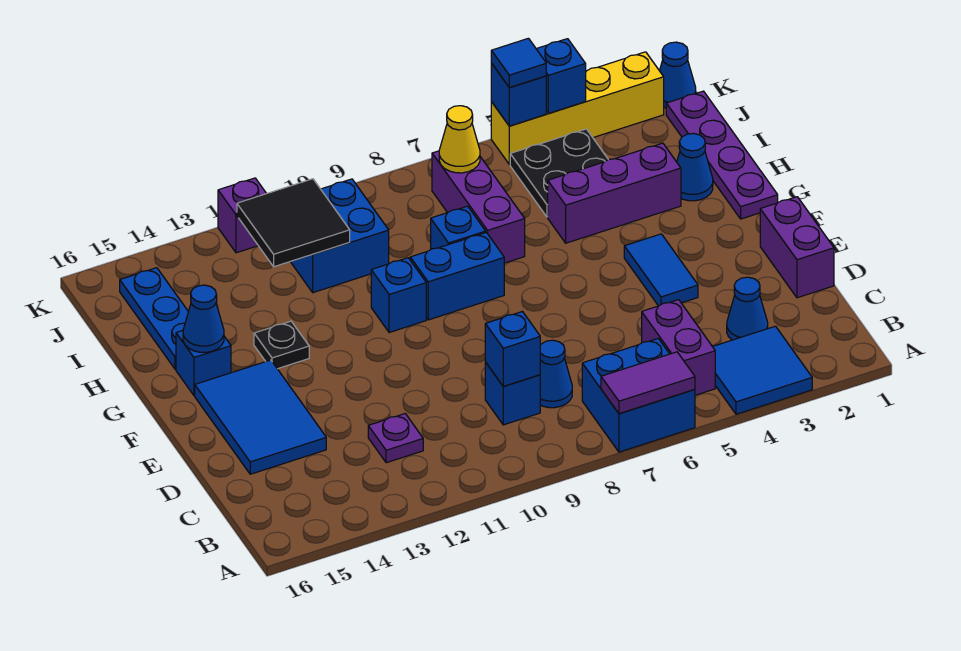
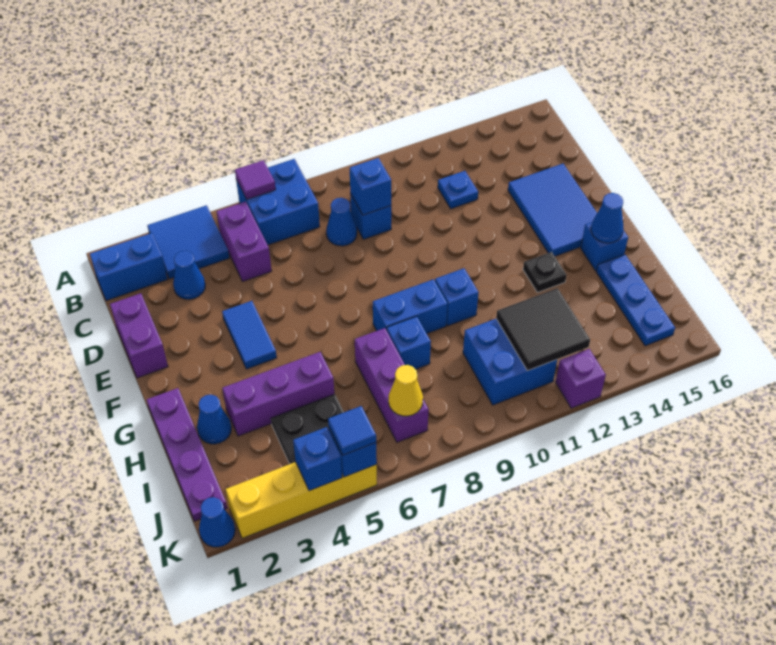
purple tile A6:A7 level 2 -> purple tile A6 level 2
none -> blue brick B1:B2 level 1
purple plate C12 level 1 -> blue plate C12 level 1

